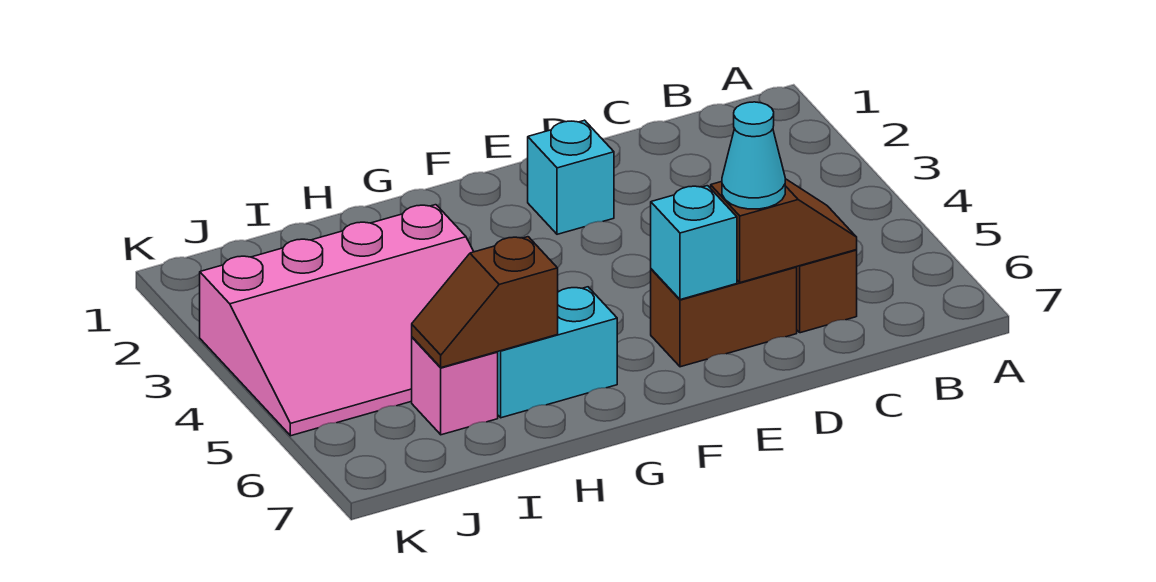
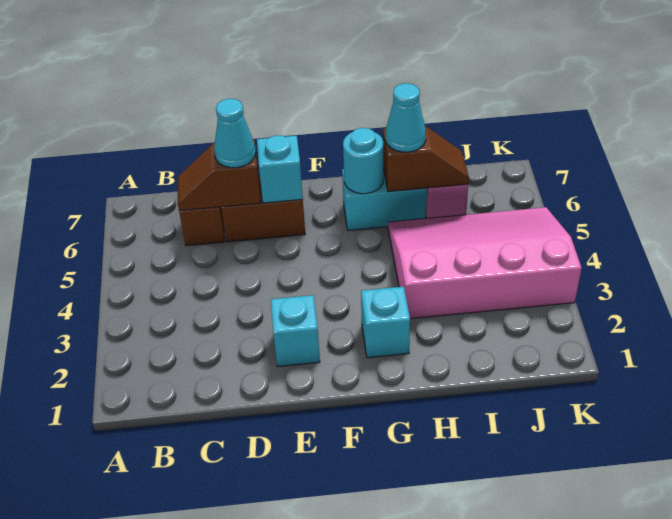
none -> cyan brick G2 level 1
none -> cyan round brick G6 level 2
none -> cyan cone H6 level 3

